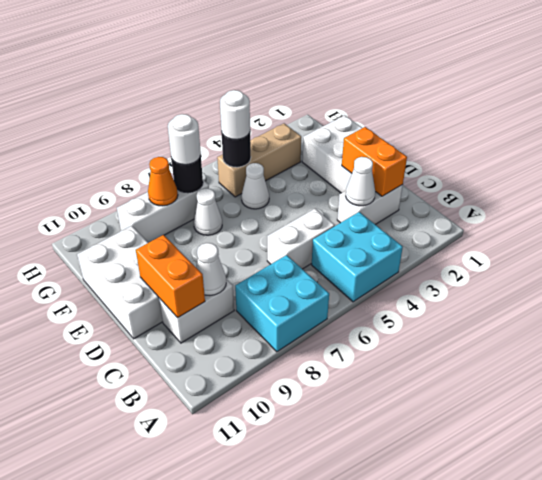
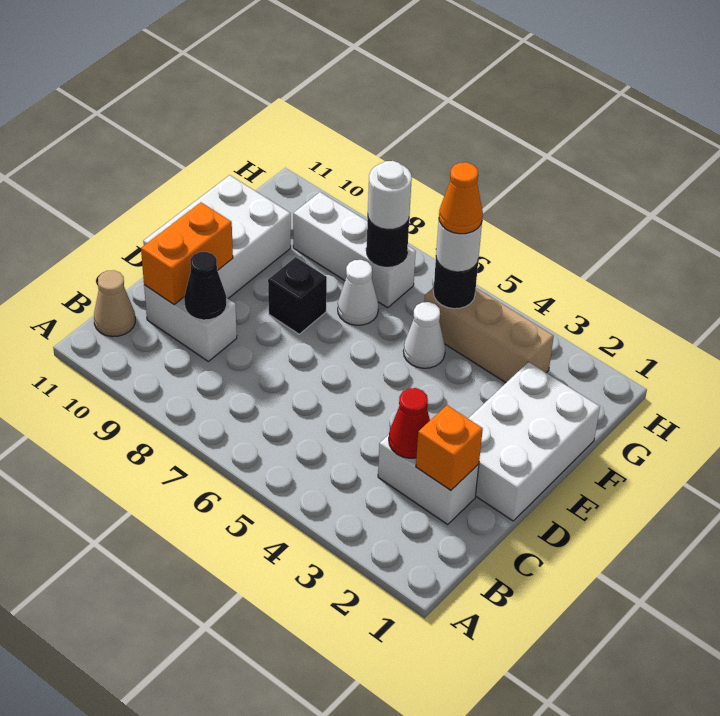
cyan brick A4:B5 level 1 -> none
cyan brick A7:B8 level 1 -> none
none -> tan cone B11 level 1
orange brick C2:D2 level 2 -> orange brick C2 level 2
white cone C3 level 2 -> red cone C3 level 2
white brick C5:C6 level 1 -> none
white cone C9 level 2 -> black cone C9 level 2
none -> black brick E8 level 1
orange cone G8 level 2 -> orange cone G5 level 4

